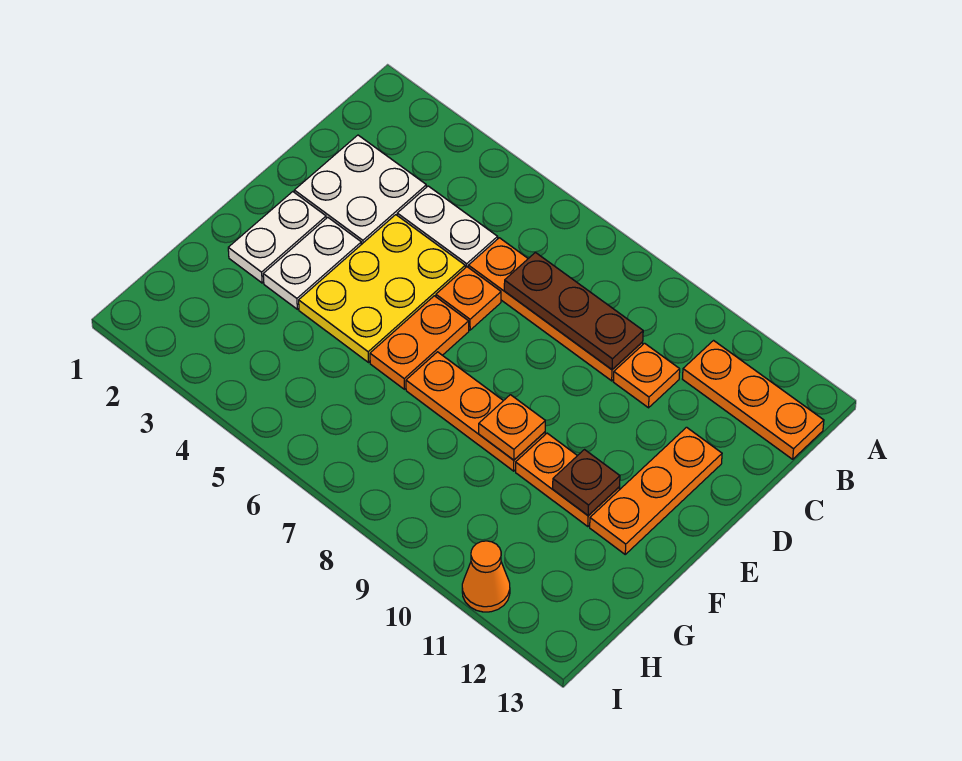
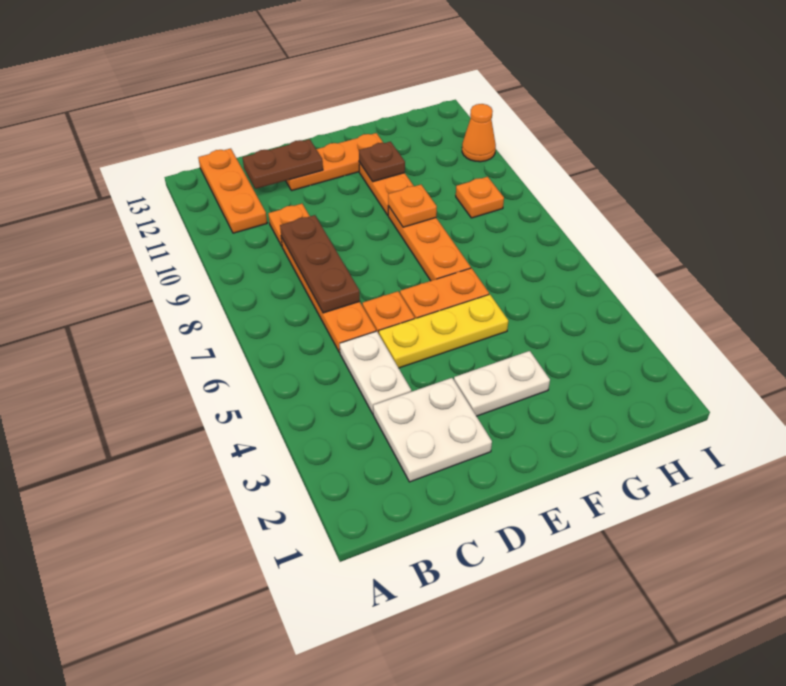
none -> brown plate C12:D12 level 2
yellow plate D4:F5 level 1 -> yellow plate D5:F5 level 1
white plate E2:F2 level 1 -> none
none -> orange plate H9 level 1

